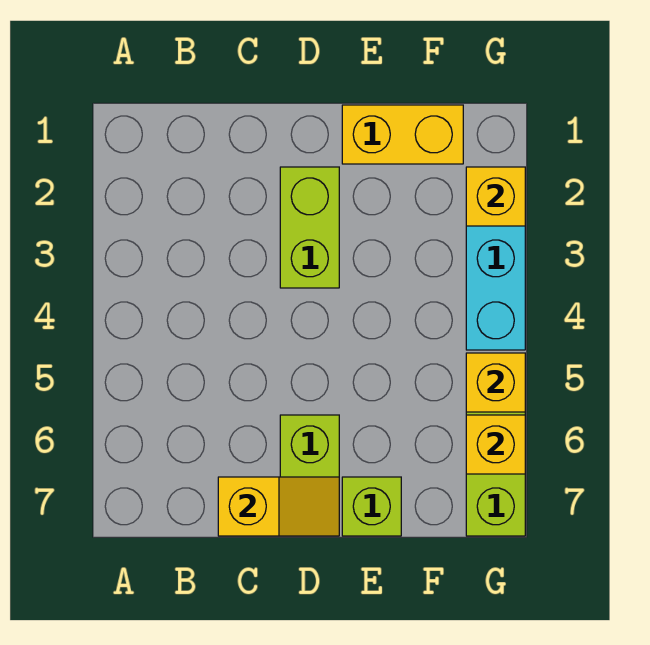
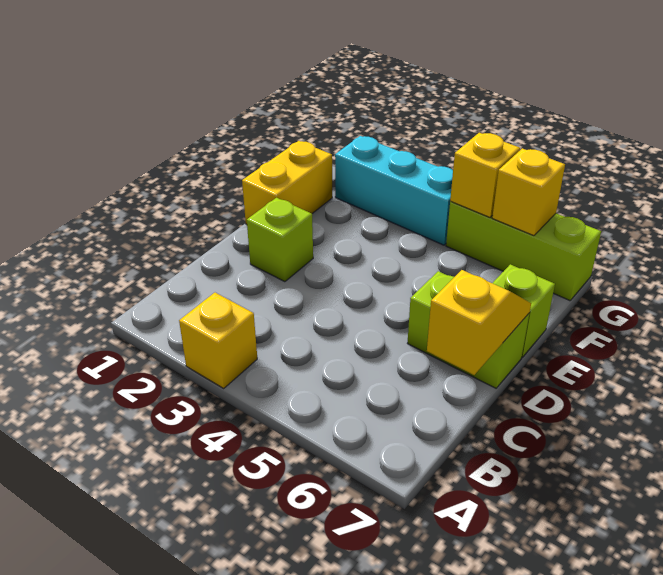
lime brick D2:D3 level 1 -> lime brick D2 level 1
yellow brick G2 level 2 -> yellow brick A3 level 1

